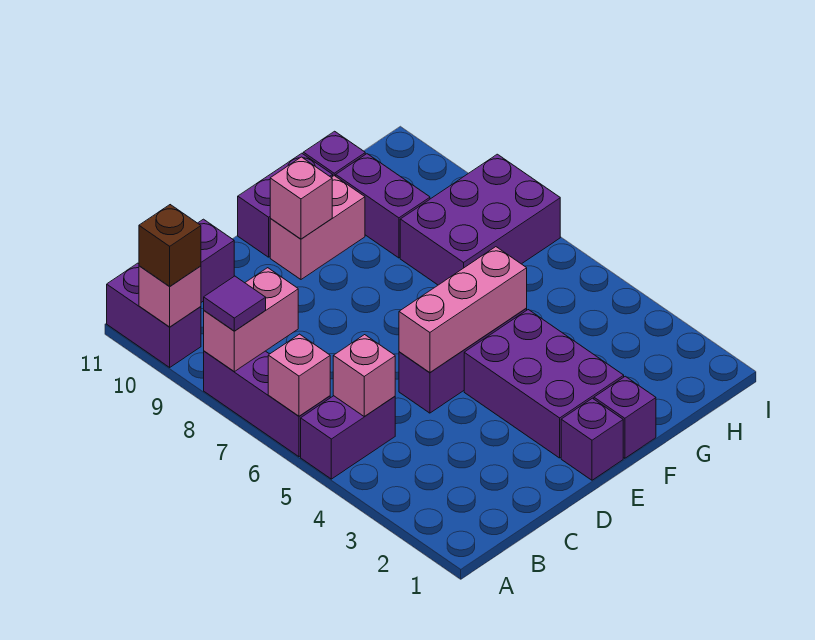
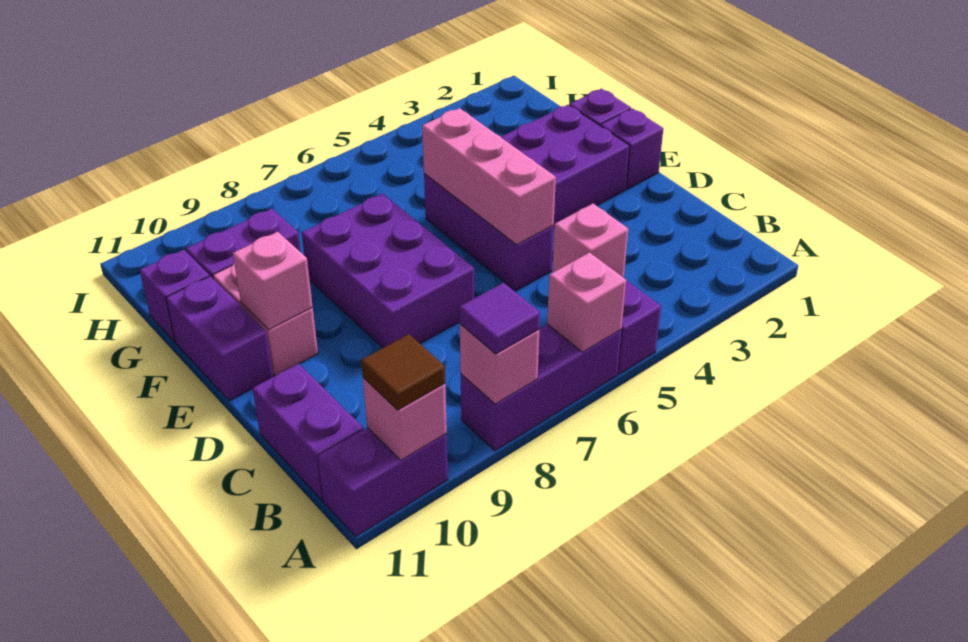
pink brick A8:B8 level 2 -> pink brick A8 level 2
brown brick A10 level 3 -> brown tile A10 level 3
purple brick G7:I8 level 1 -> purple brick D7:F8 level 1

